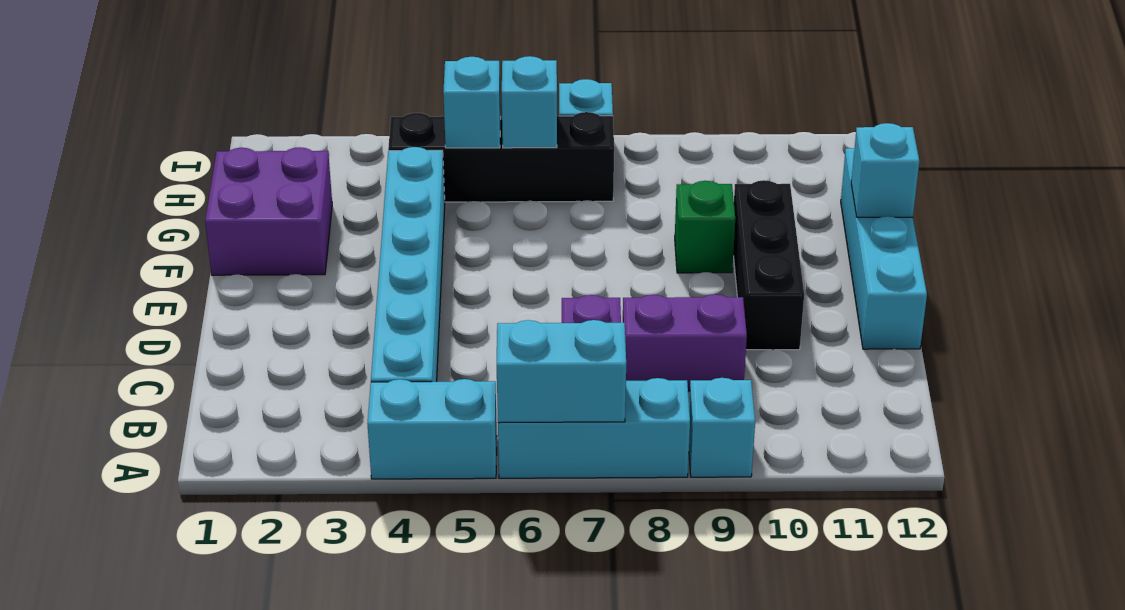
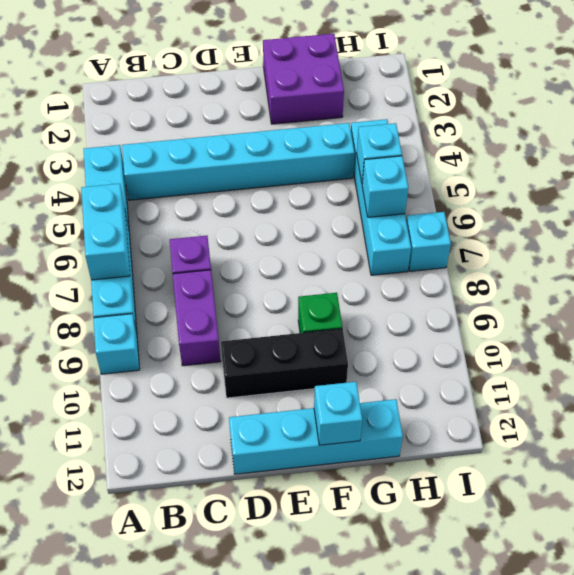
black brick H4:H7 level 1 -> cyan brick H4:H7 level 1

